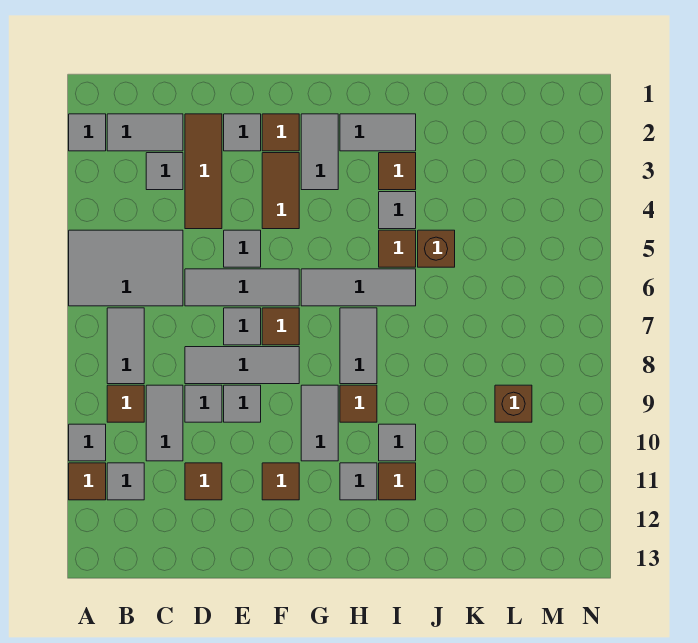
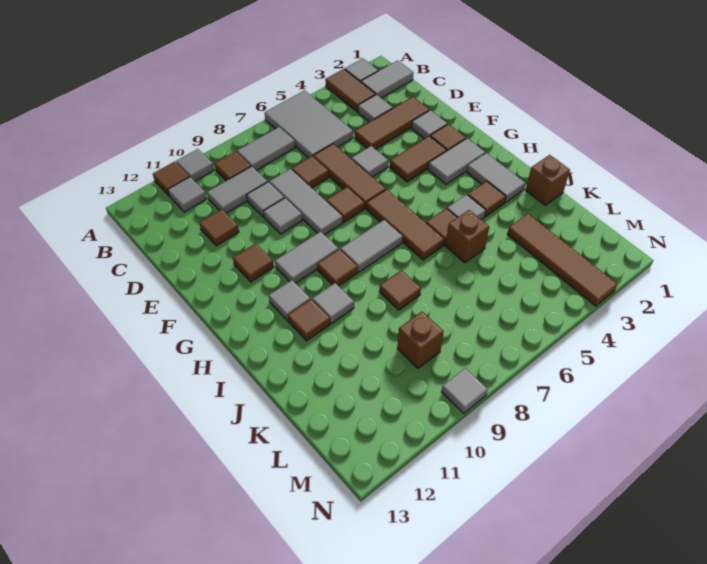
none -> brown tile A3:B3 level 1
grey tile B2:C2 level 1 -> grey tile B1:B2 level 1
grey tile D6:F6 level 1 -> brown tile D6:F6 level 1
none -> brown tile D7 level 1
grey tile E7 level 1 -> grey tile N9 level 1
grey tile G6:I6 level 1 -> brown tile G6:I6 level 1
none -> brown brick J1 level 1
none -> brown tile J8 level 1
none -> brown tile K3:N3 level 1

